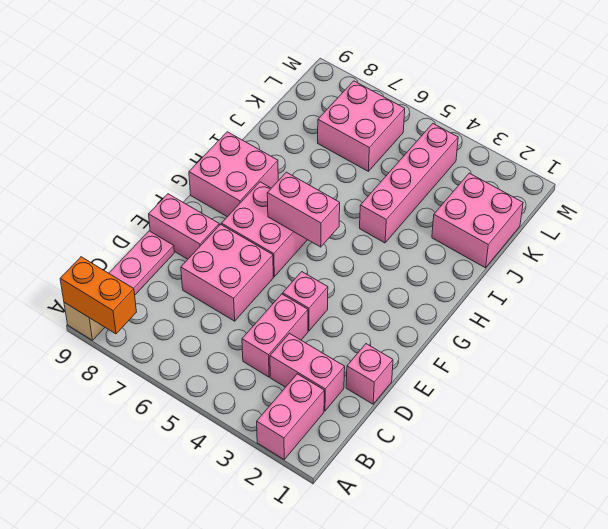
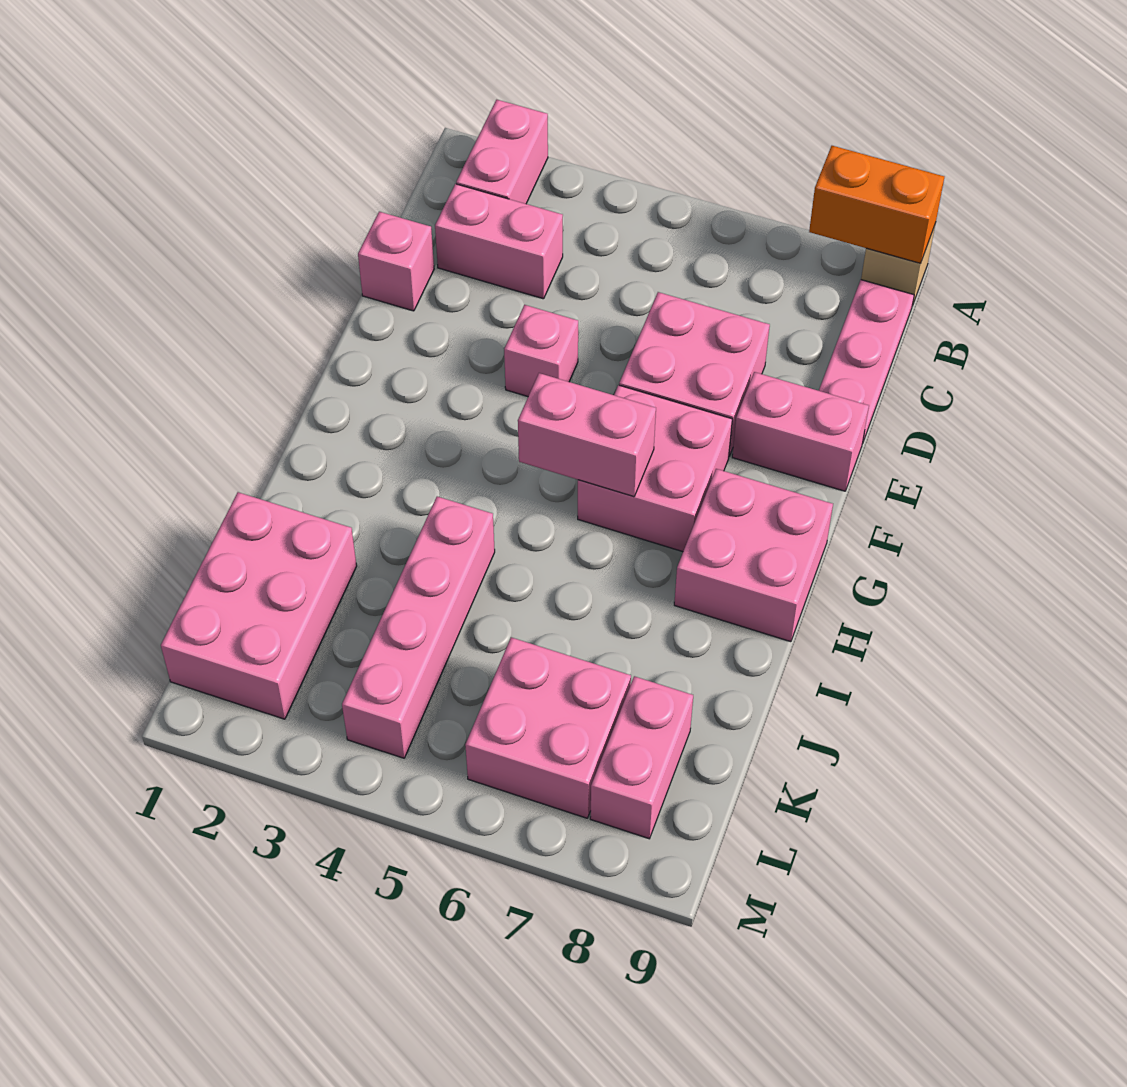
pink brick C4:D4 level 1 -> pink brick K8:L8 level 1
pink brick J1:K2 level 1 -> pink brick J1:L2 level 1

